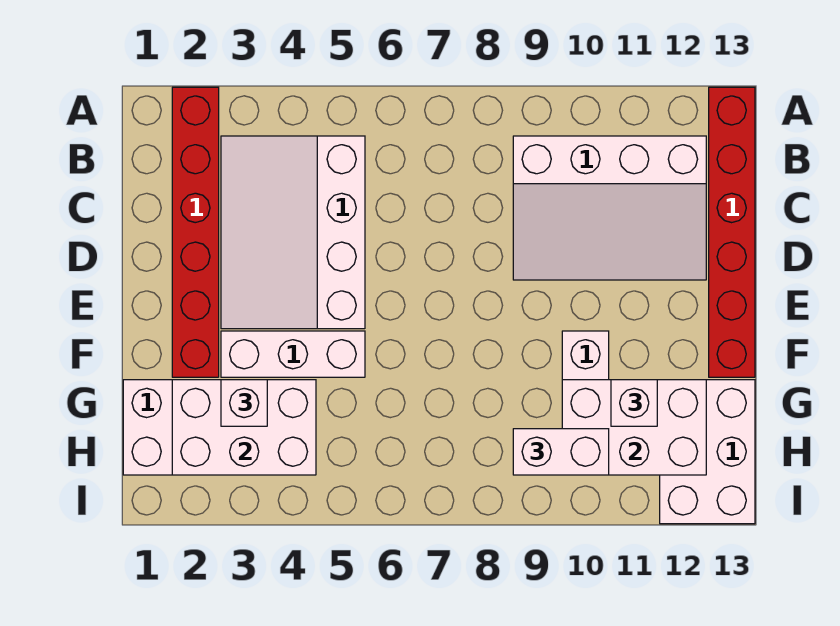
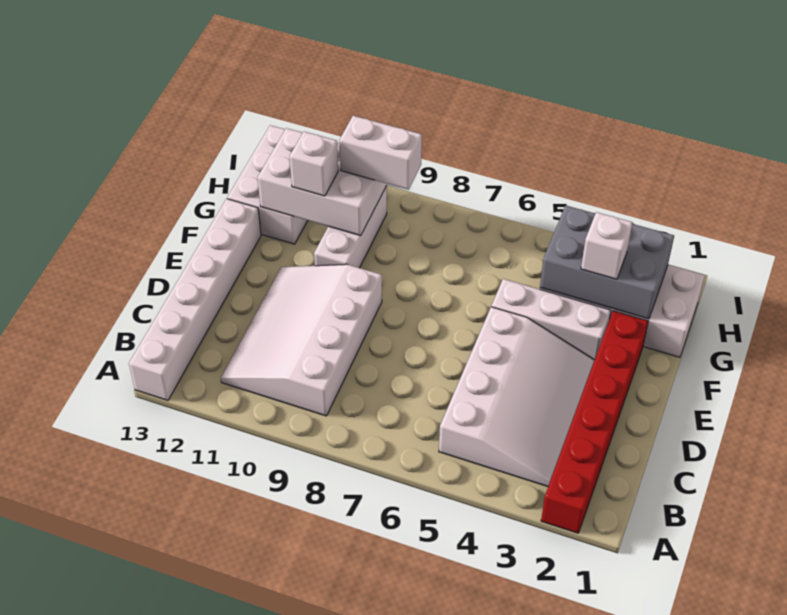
red brick A13:F13 level 1 -> white brick A13:F13 level 1
white slope B9:D12 level 1 top B -> white slope B9:E11 level 1 top 9
white brick G2:H4 level 2 -> grey brick G2:H4 level 2

